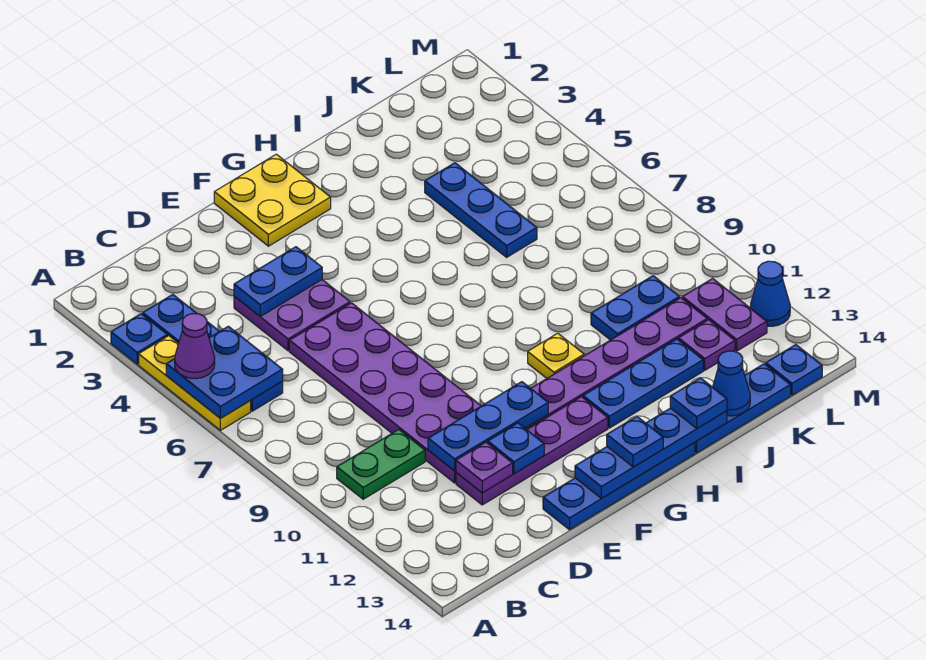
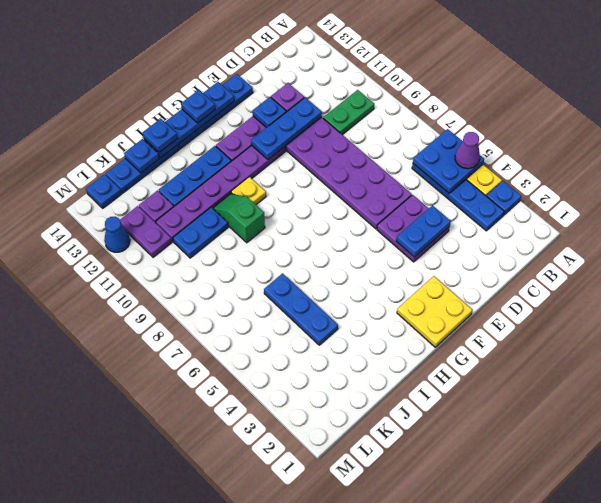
none -> green slope I9:I10 level 1 top 9
blue cone J14 level 2 -> blue plate J14 level 2

